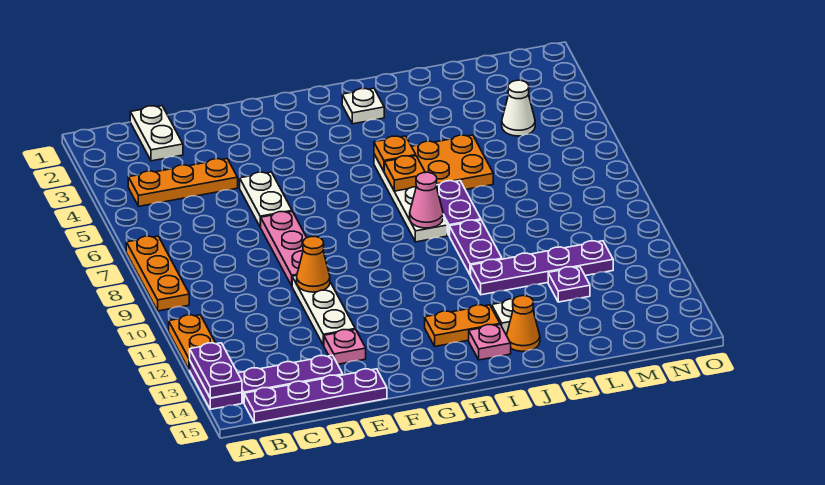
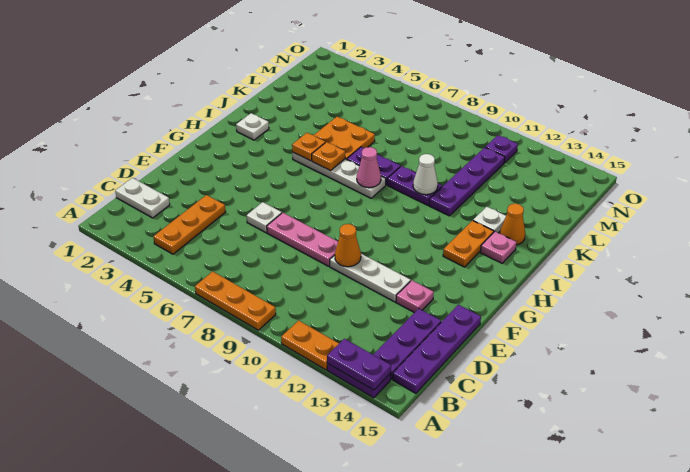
white plate E5:E6 level 1 -> white plate E6 level 1
purple plate L12 level 1 -> purple plate N11 level 1
white cone M4 level 1 -> white cone J10 level 2

